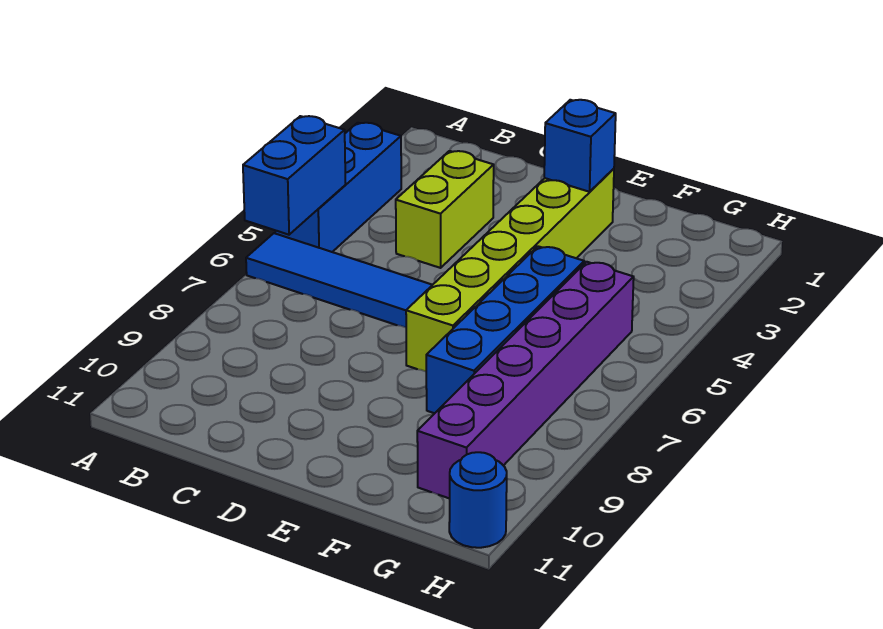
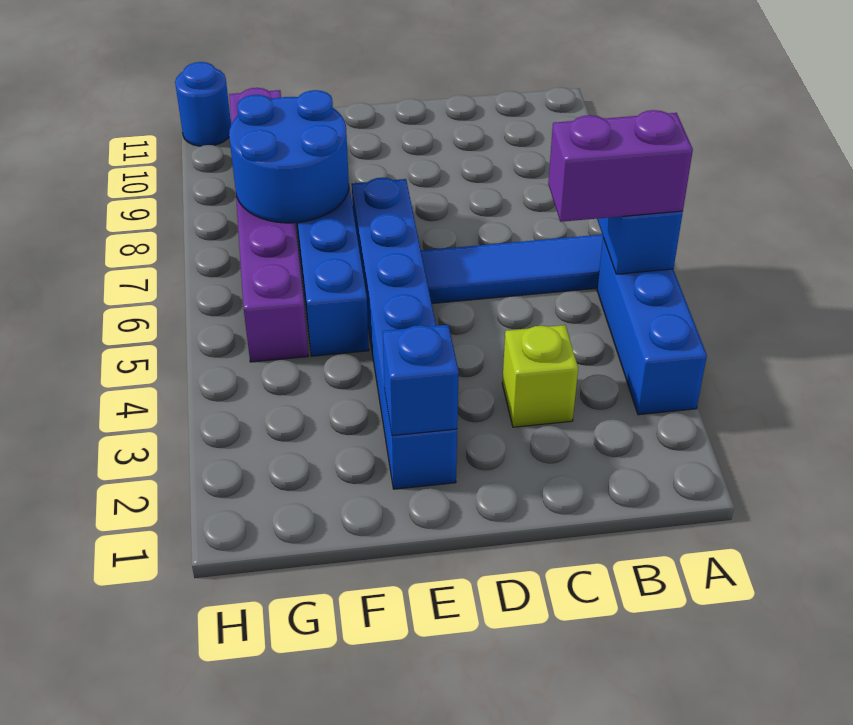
none -> purple brick A5:B5 level 3
lime brick C3:C4 level 1 -> lime brick C3 level 1
lime brick E2:E7 level 1 -> blue brick E2:E7 level 1
none -> blue round brick F7:G8 level 2

